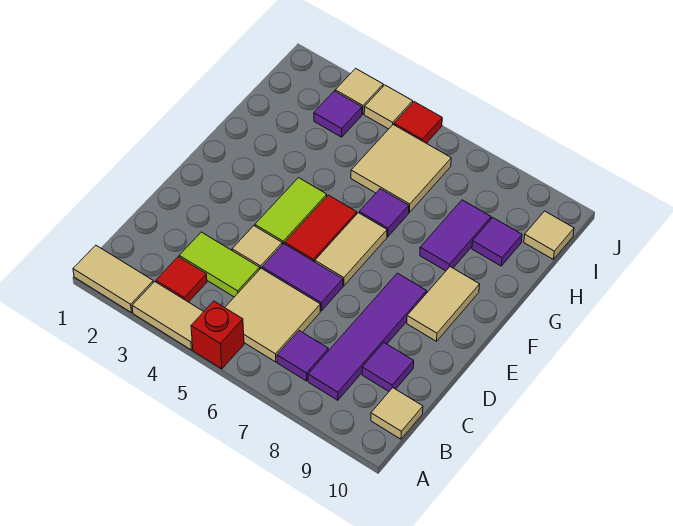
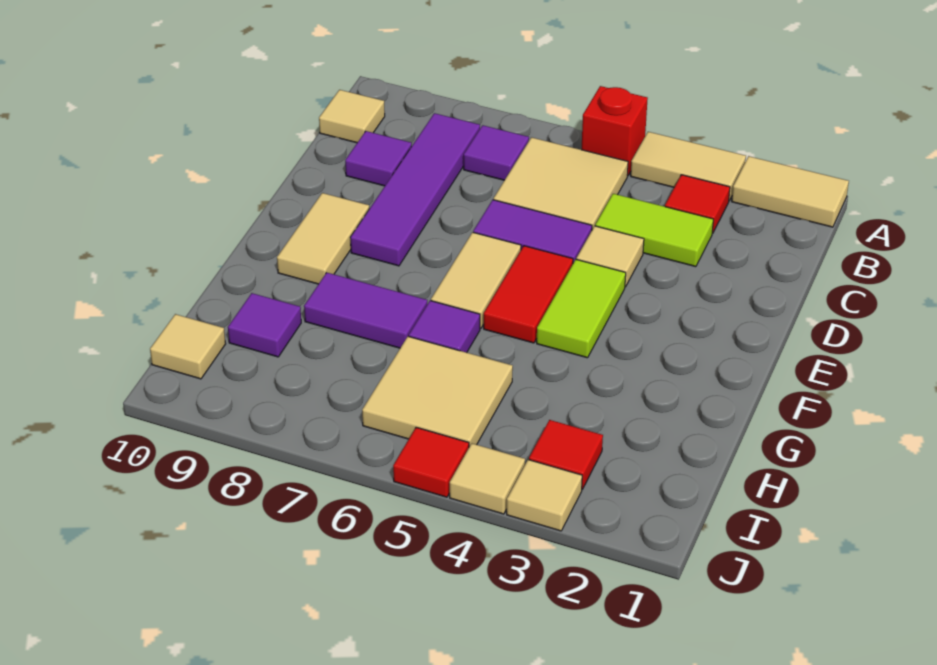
purple tile G8:H8 level 1 -> purple tile G7:G8 level 1
purple tile I3 level 1 -> red tile I3 level 1

